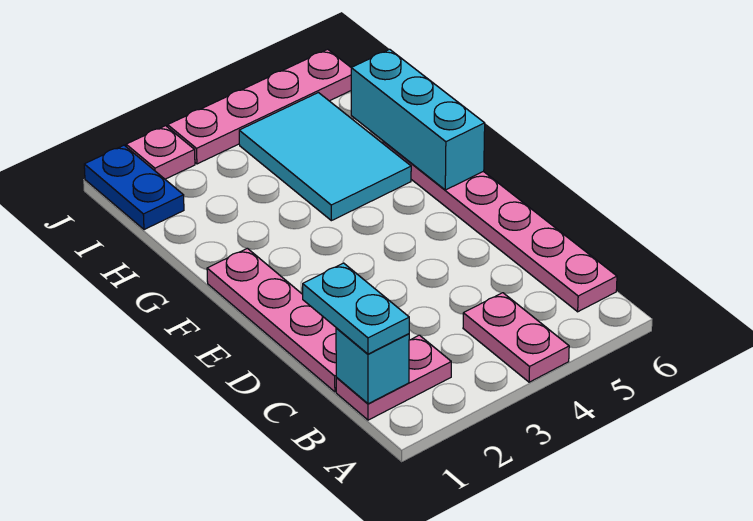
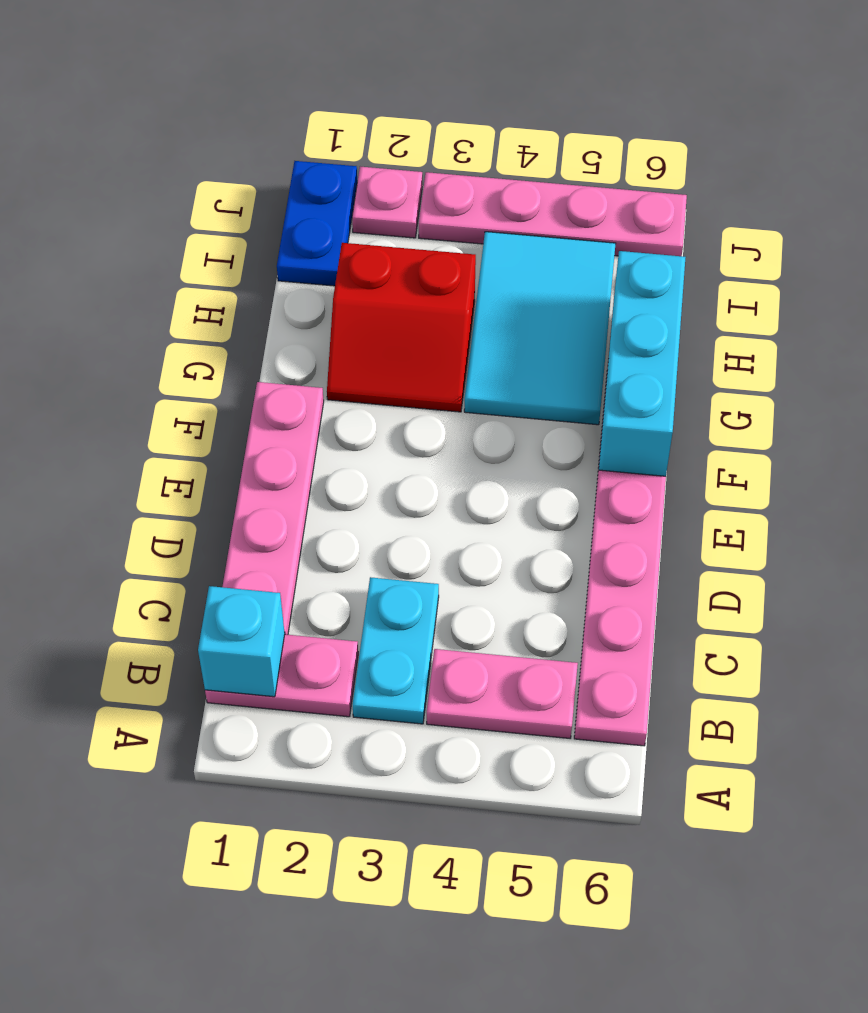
pink plate A4:B4 level 1 -> pink plate B4:B5 level 1
cyan plate B1:C1 level 3 -> cyan plate B3:C3 level 1
none -> red slope G2:H3 level 1 top H

